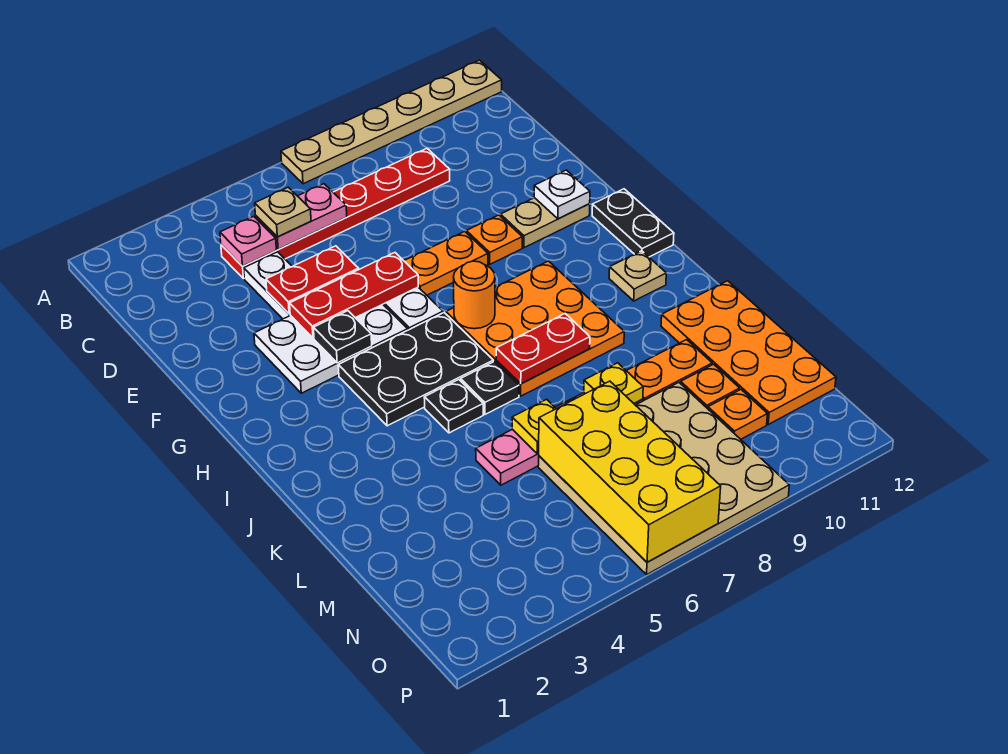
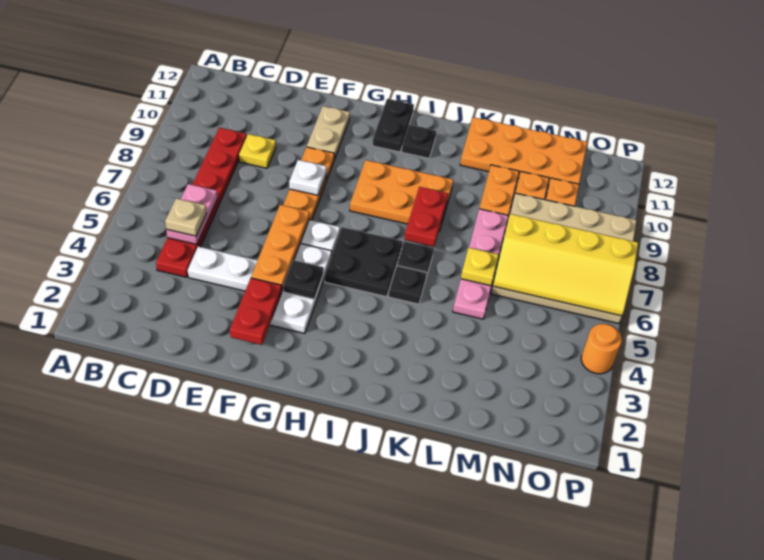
tan plate A7:A12 level 1 -> none
pink plate C4 level 2 -> none
red plate E4:E5 level 2 -> red plate F2:F3 level 2
red plate F4:F6 level 2 -> orange plate F4:F6 level 2
white plate F11 level 2 -> white plate F8 level 2
black plate G12:H12 level 1 -> black plate H11:H12 level 1
black plate H4:I6 level 1 -> black plate H5:I6 level 1
orange plate H7:J9 level 1 -> orange plate H8:J9 level 1
orange round brick H7 level 2 -> orange round brick P4 level 1
tan plate I11 level 1 -> black plate I11 level 1
yellow plate L8 level 2 -> yellow plate D9 level 1
yellow brick M6:P7 level 2 -> yellow slope M6:P7 level 2 top 7

